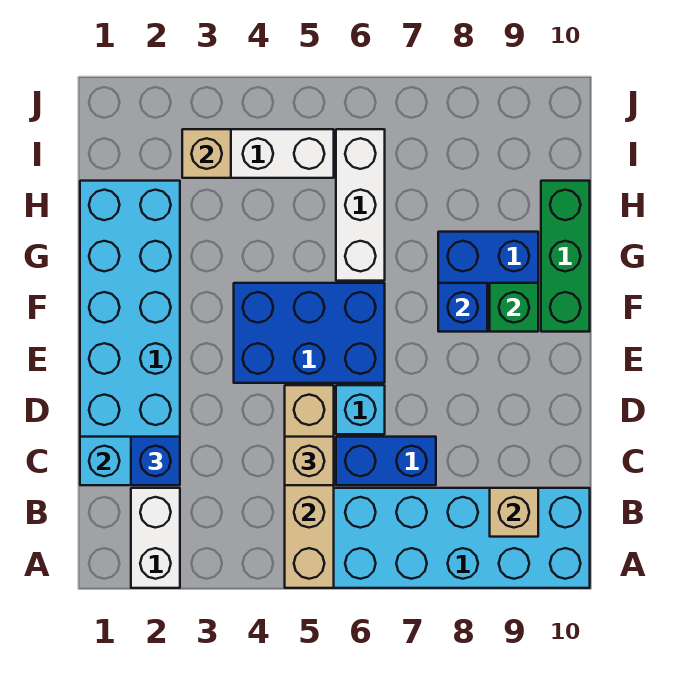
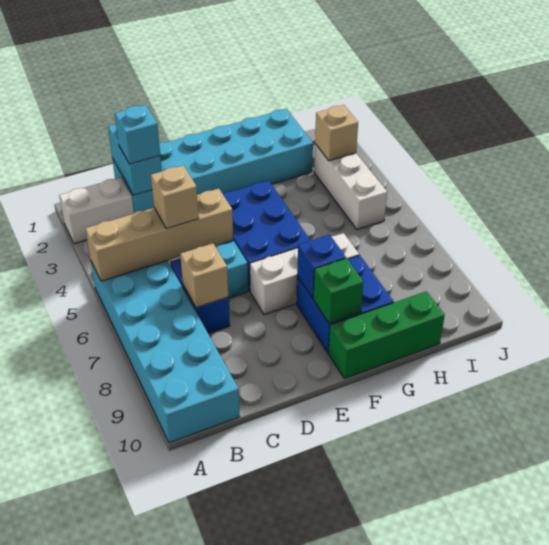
tan brick B9 level 2 -> tan brick C7 level 2
blue brick C2 level 3 -> cyan brick C2 level 3
white brick G6:I6 level 1 -> white brick E7:G7 level 1

